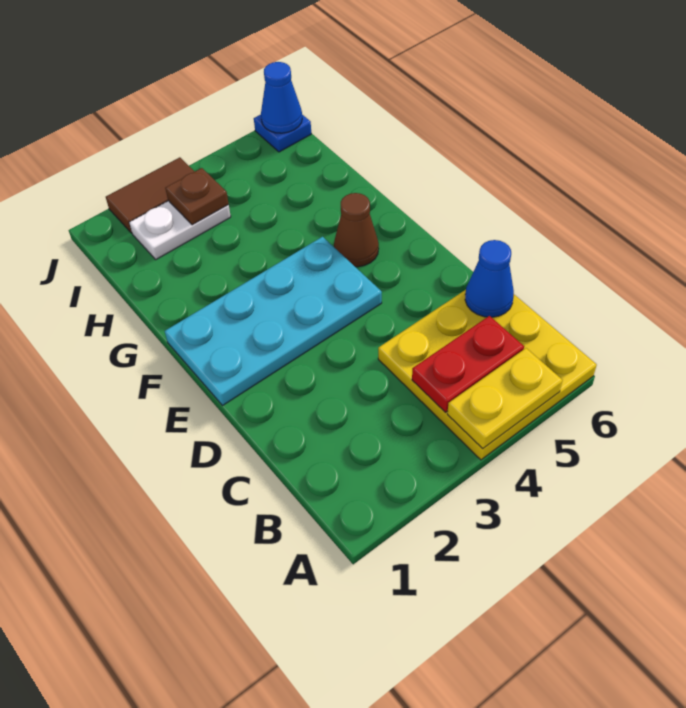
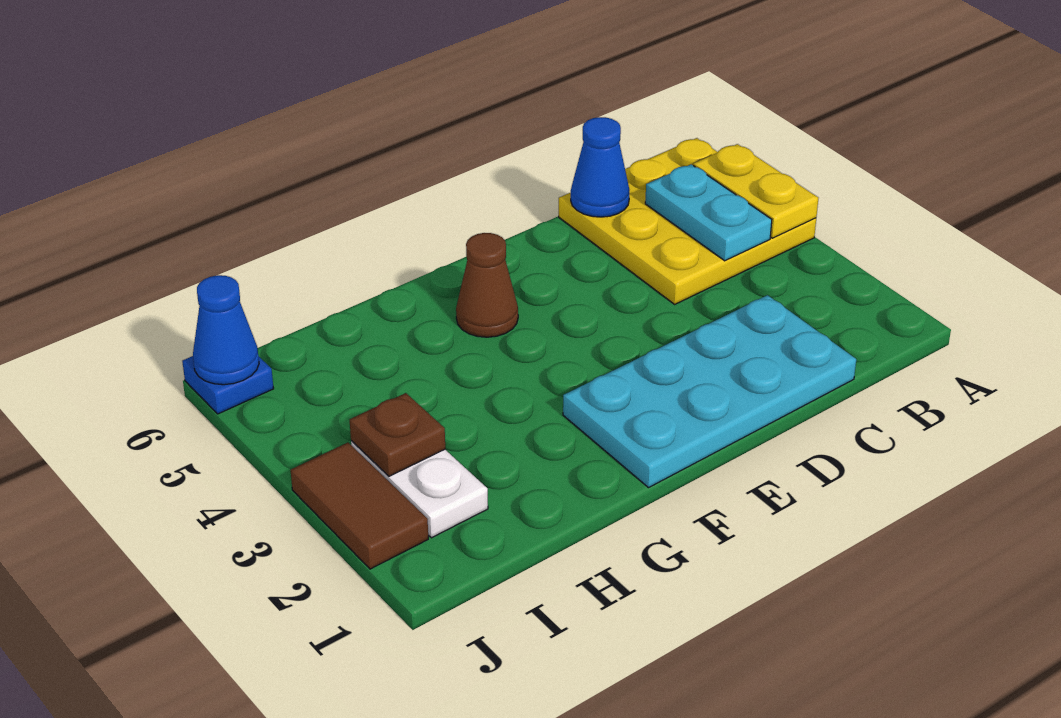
red plate B4:B5 level 2 -> cyan plate B4:B5 level 2
cyan plate E1:F4 level 1 -> cyan plate C1:F2 level 1

